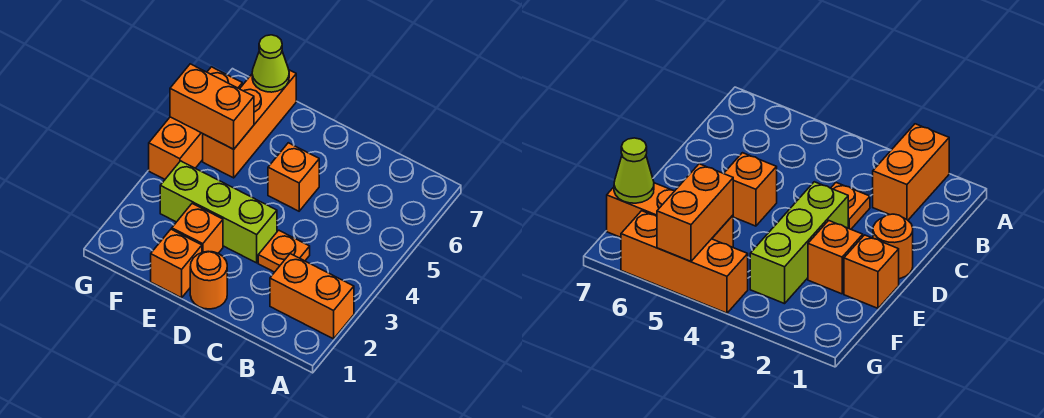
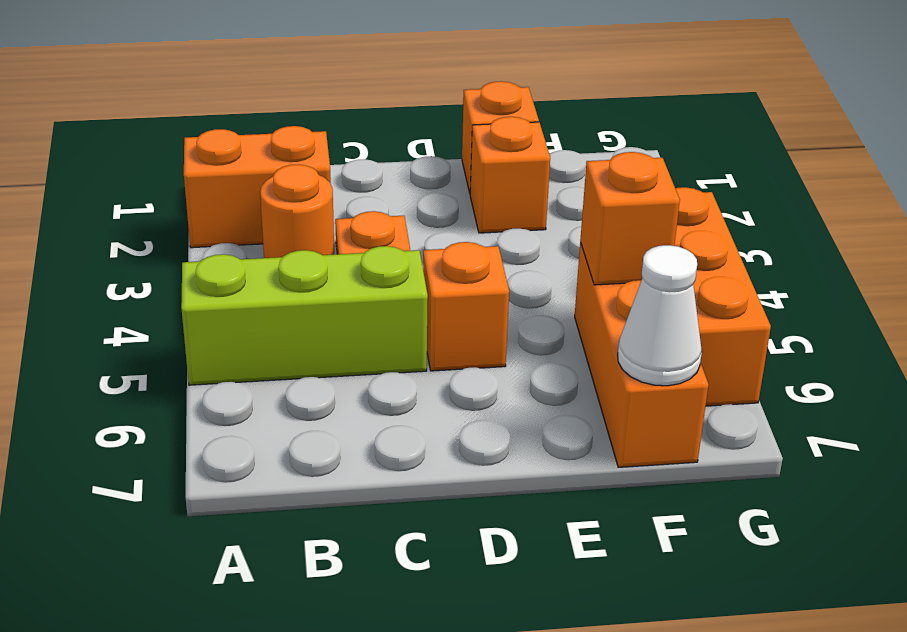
orange round brick D1 level 1 -> orange round brick B3 level 1
lime brick D3:F3 level 1 -> lime brick A5:C5 level 1
orange brick F5:G5 level 2 -> orange brick F5 level 2
lime cone F7 level 2 -> white cone F7 level 2

